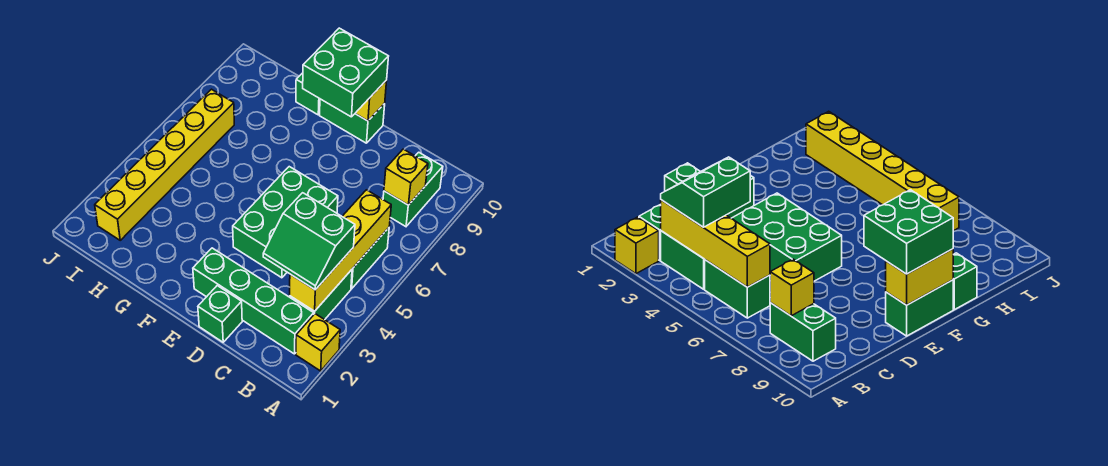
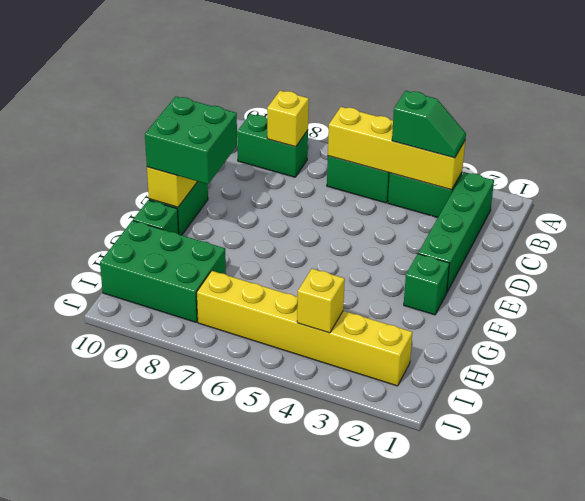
yellow brick A2 level 1 -> yellow brick I4 level 2
green slope B3:C4 level 3 top 4 -> green slope B3:B4 level 3 top 4
green brick D1 level 1 -> green brick F2 level 1
green brick D4:E6 level 1 -> green brick H8:I10 level 1

